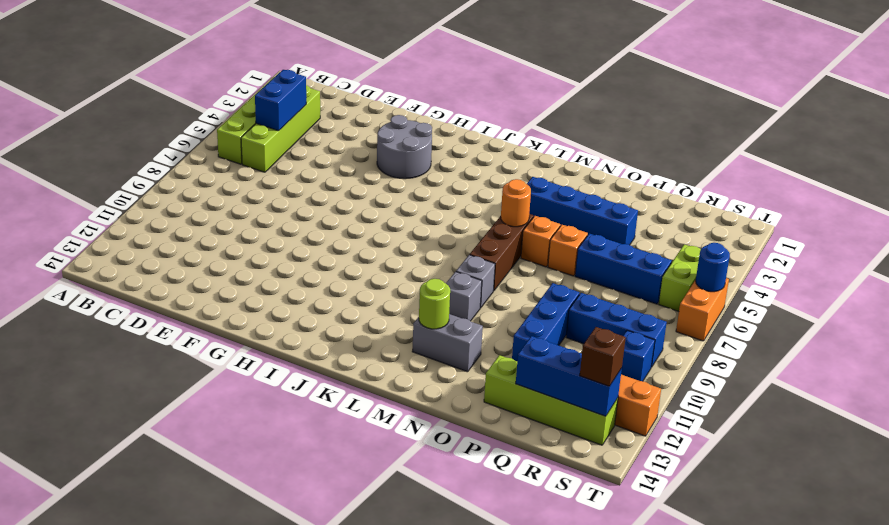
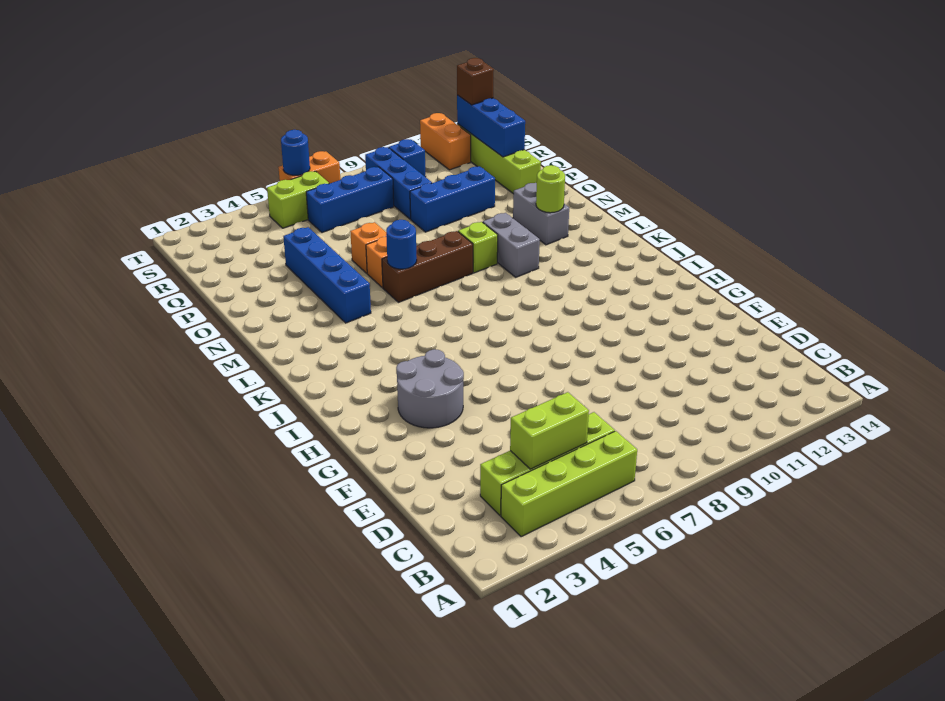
blue brick C4:C5 level 2 -> lime brick C4:C5 level 2
orange round brick M6 level 2 -> blue round brick M6 level 2
grey brick M9 level 1 -> lime brick M9 level 1
grey brick M10 level 1 -> grey brick L10:M10 level 1
blue brick P6:R6 level 1 -> blue brick R6:R8 level 1

